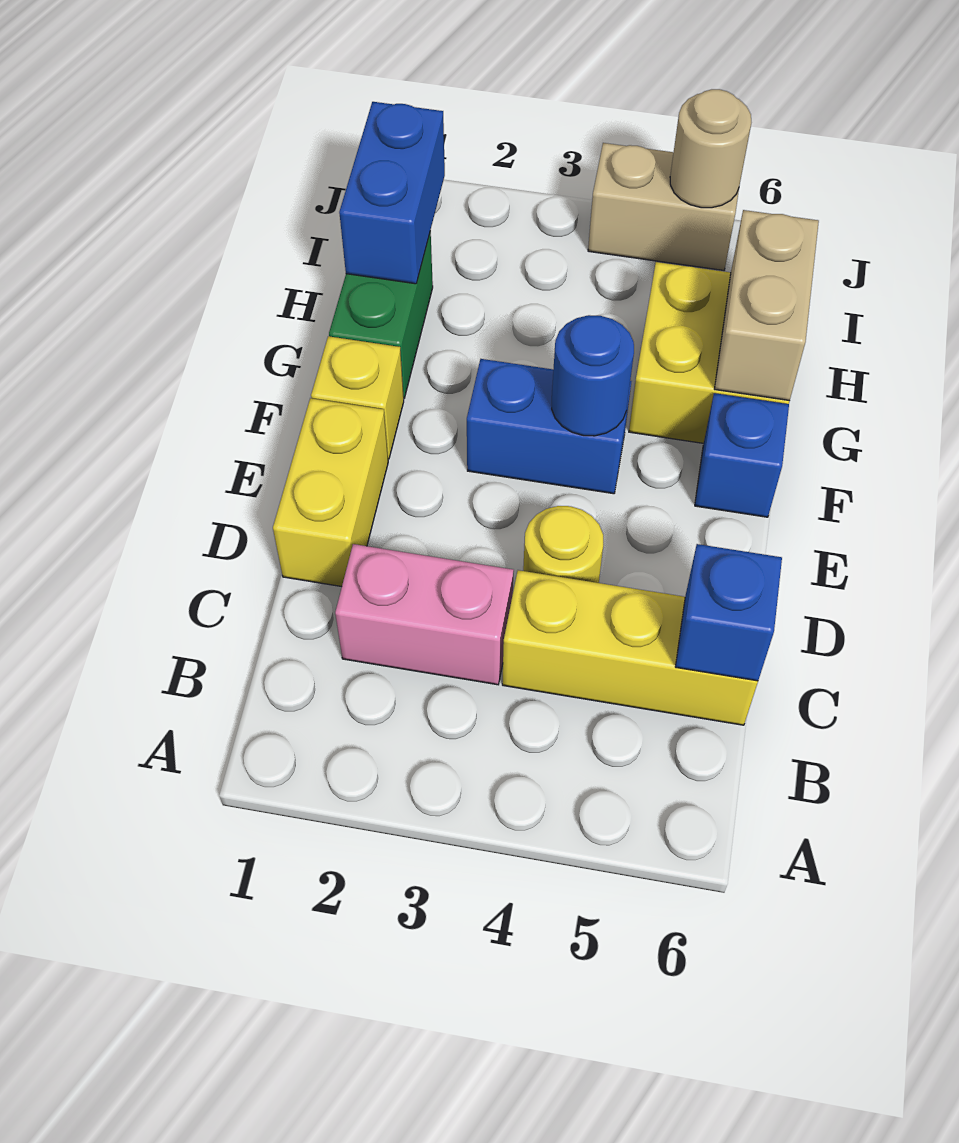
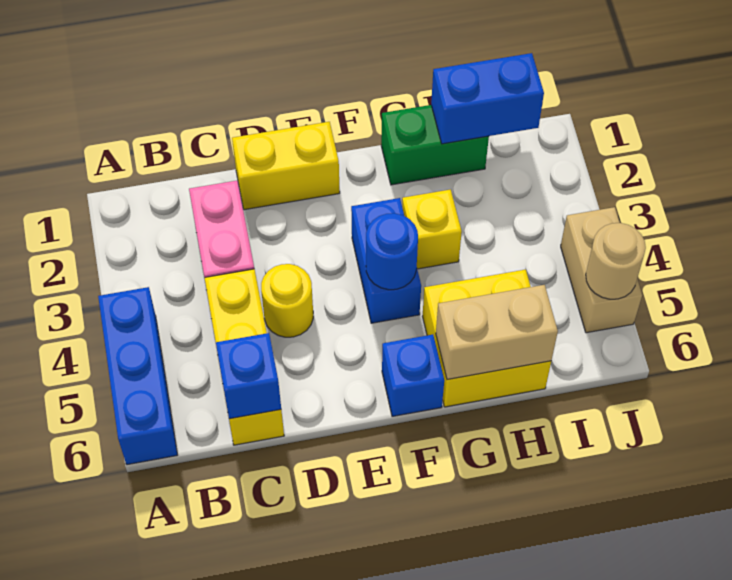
none -> blue brick A4:A6 level 1
yellow brick F1 level 1 -> yellow brick G3 level 1

